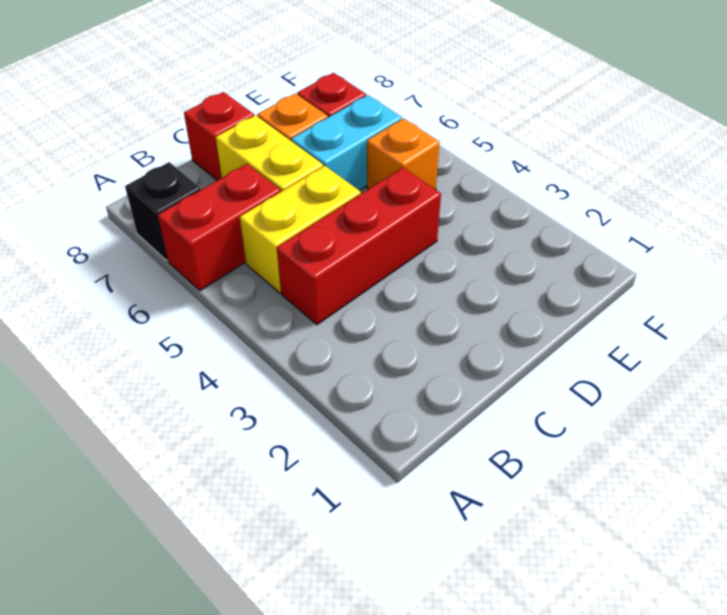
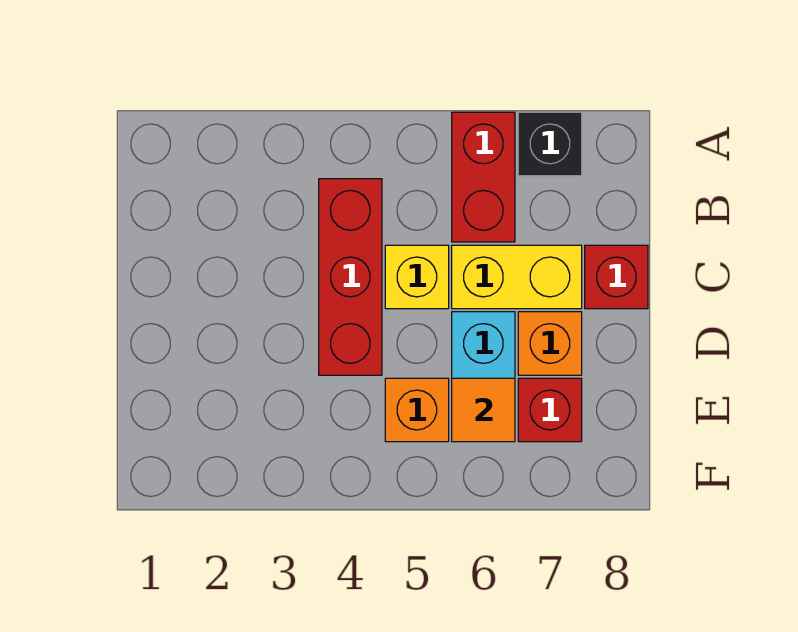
yellow brick B5:C5 level 1 -> yellow brick C5 level 1
none -> orange tile E6 level 2

